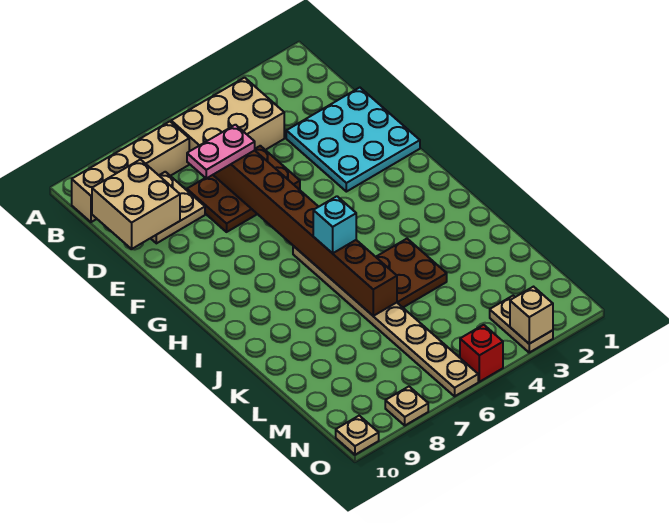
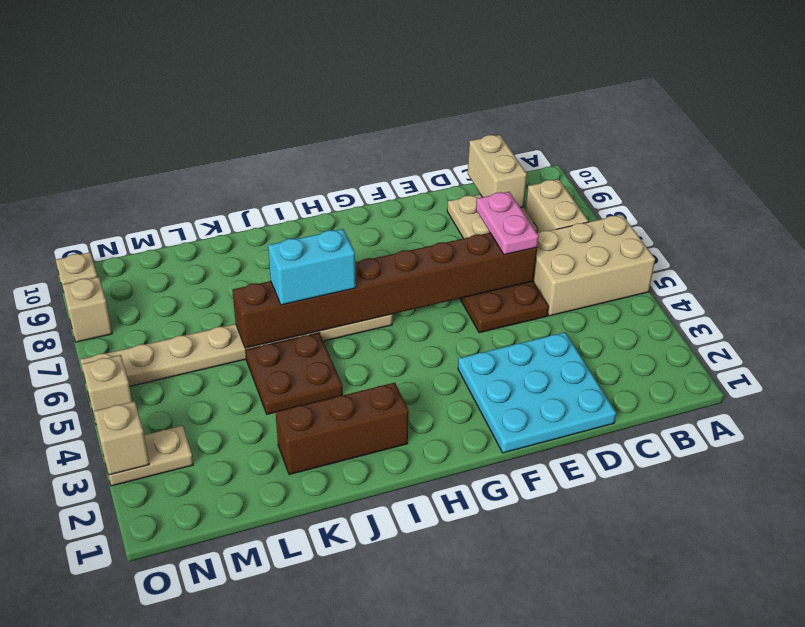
tan brick B4:C6 level 1 -> tan brick A5:C6 level 1
tan brick B7:B10 level 1 -> tan brick B7:B8 level 1
tan brick C9:D10 level 2 -> tan brick C9:C10 level 2
none -> brown brick I2:K2 level 1
cyan brick I6 level 3 -> cyan brick I6:J6 level 3
red brick O5 level 1 -> tan brick O5 level 1
tan plate O8 level 1 -> tan brick O8 level 1

